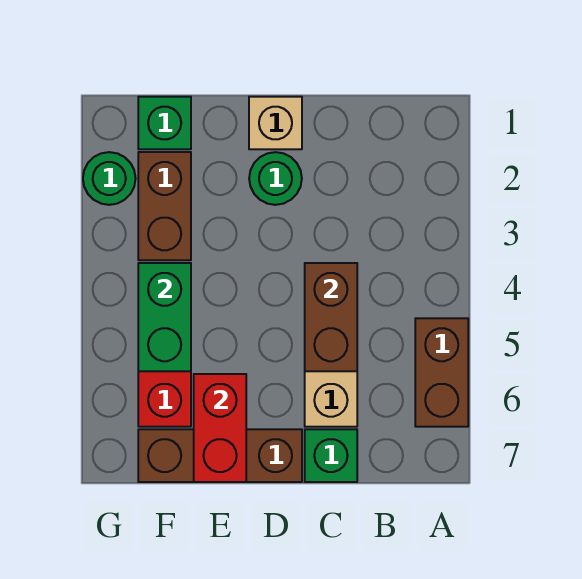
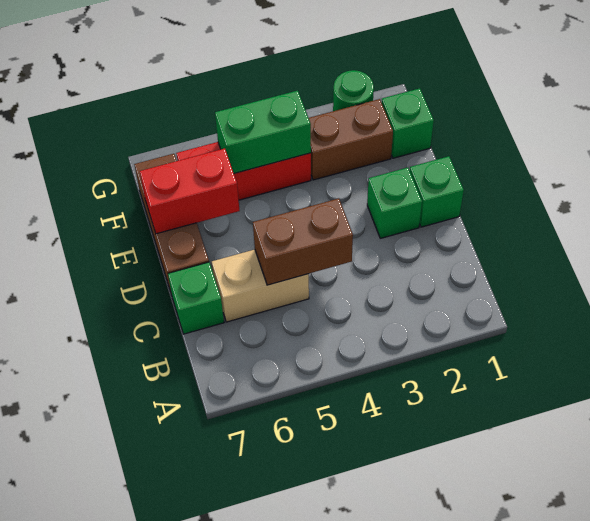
brown brick A5:A6 level 1 -> none
tan brick D1 level 1 -> green brick D1 level 1
green round brick D2 level 1 -> green brick D2 level 1

